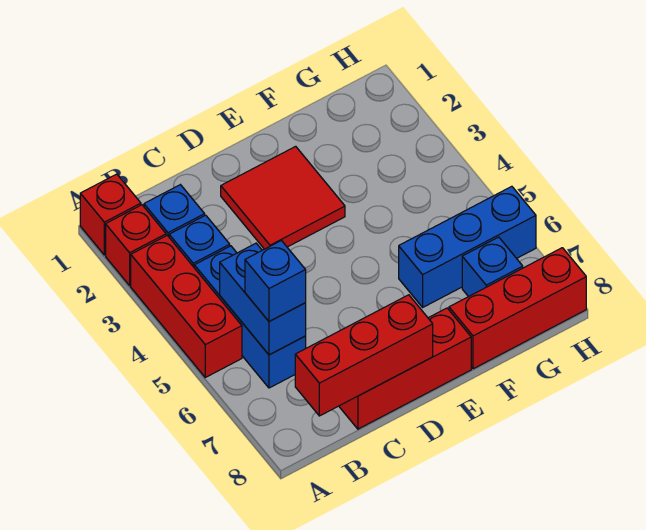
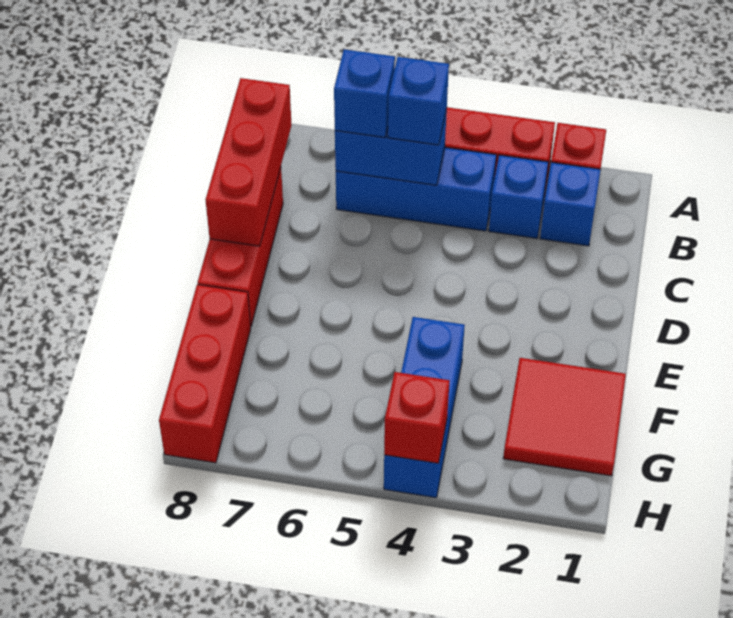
red brick A1 level 1 -> red brick H4 level 2
red tile D2:E3 level 1 -> red tile F1:G2 level 1
blue brick F6:H6 level 1 -> blue brick F4:H4 level 1
blue brick G7 level 1 -> blue brick B5 level 3

